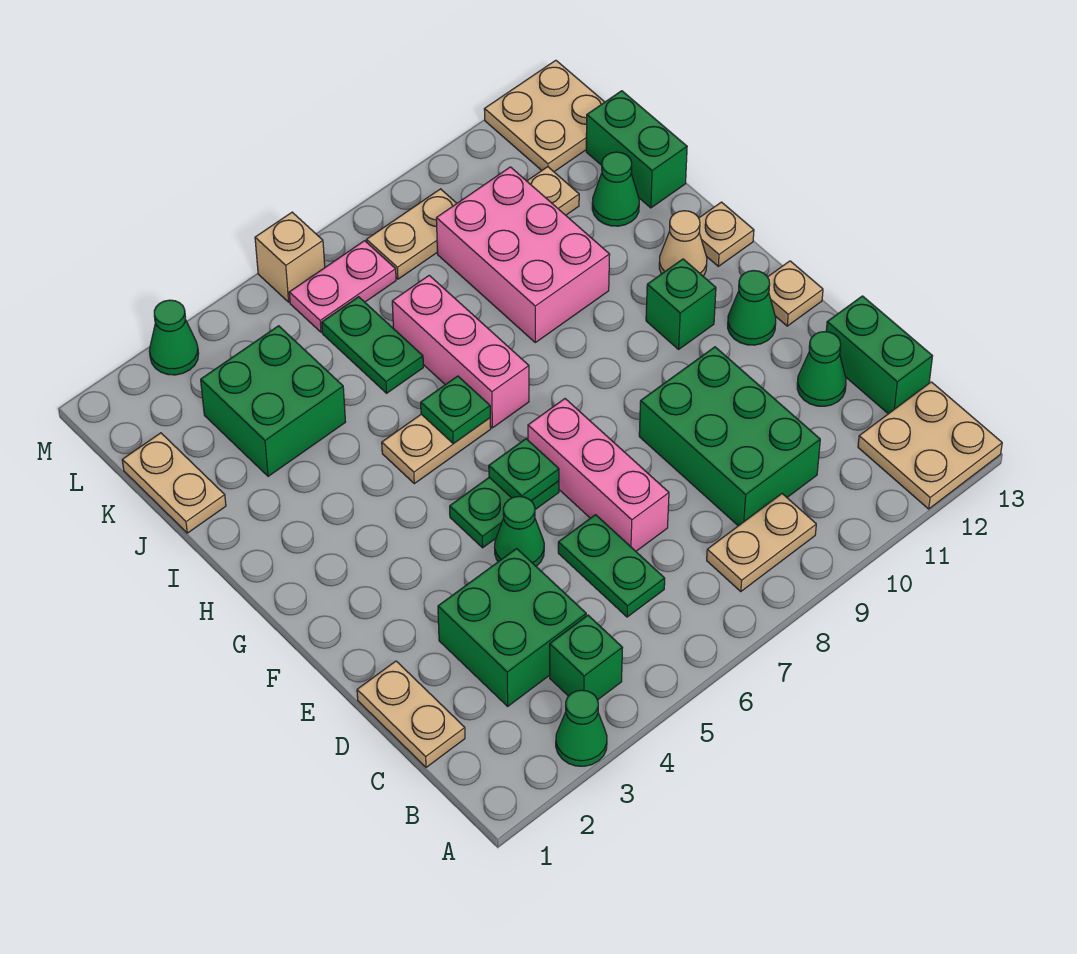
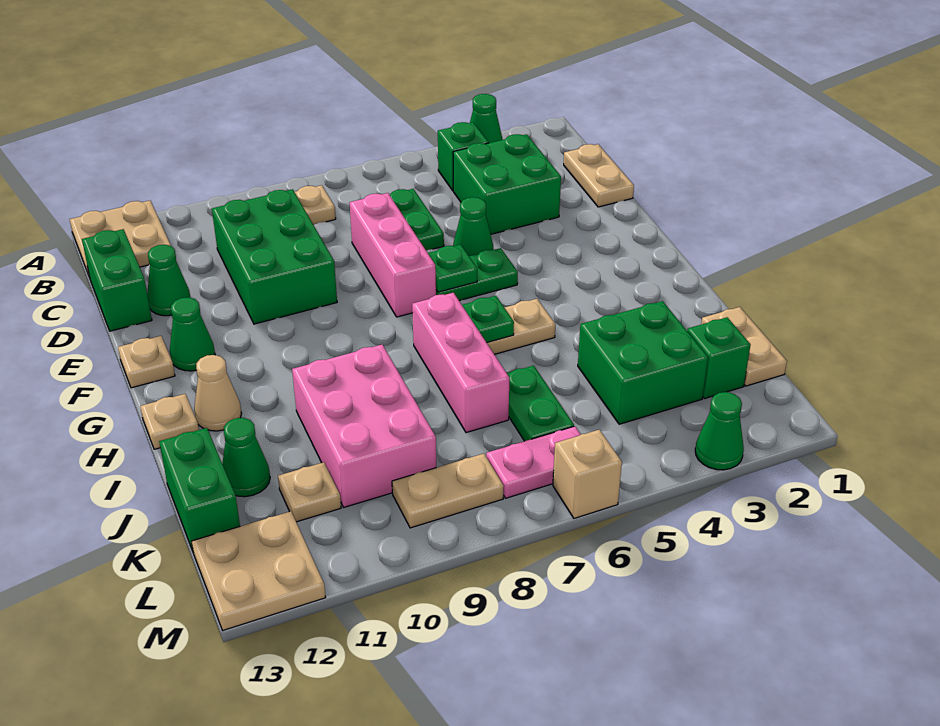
green brick G11 level 1 -> green brick K2 level 1

